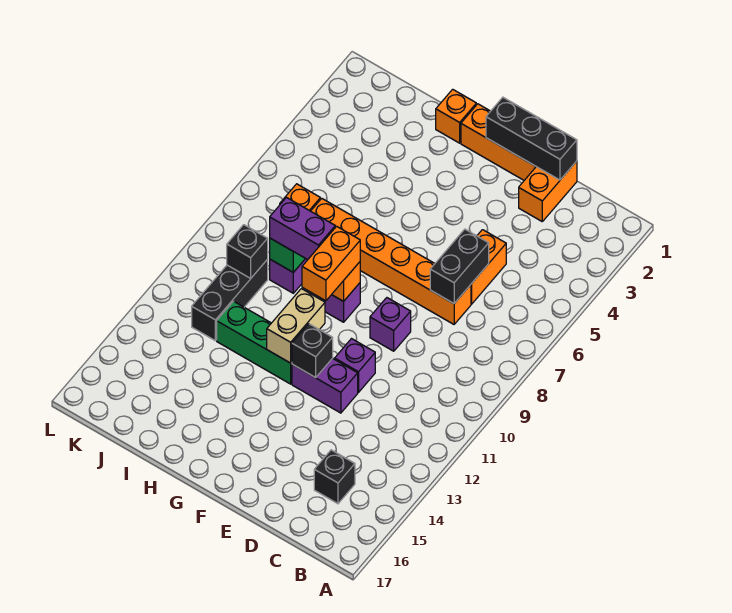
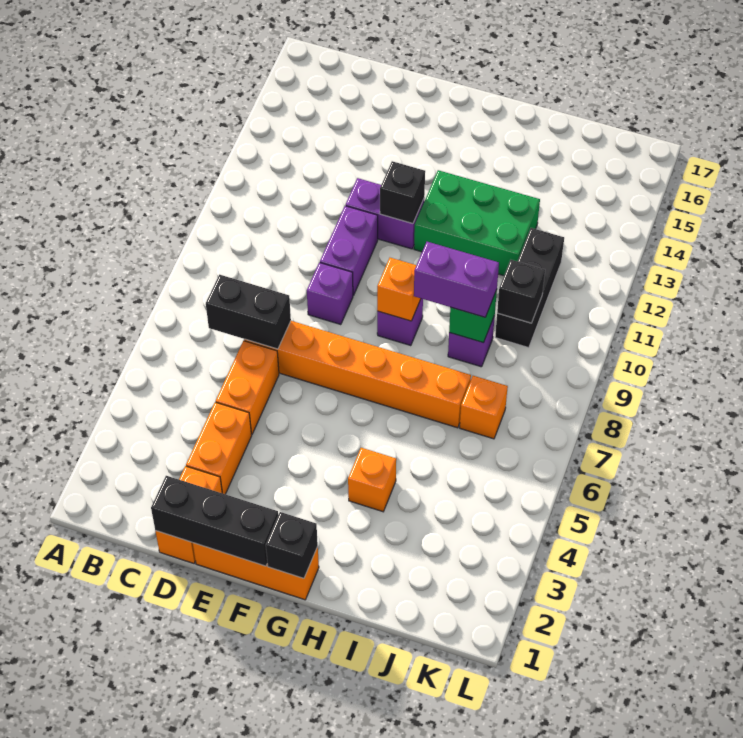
black brick C15 level 1 -> black brick G1 level 2
black brick D6:D7 level 2 -> black brick C7:D7 level 2
purple brick E11 level 1 -> purple brick E10:E11 level 1
orange brick G9:G10 level 3 -> orange brick D3:D4 level 1
tan brick G11:G12 level 2 -> none
green brick G12:I12 level 1 -> green brick G12:I13 level 1
orange brick H1 level 1 -> orange brick H4 level 1

